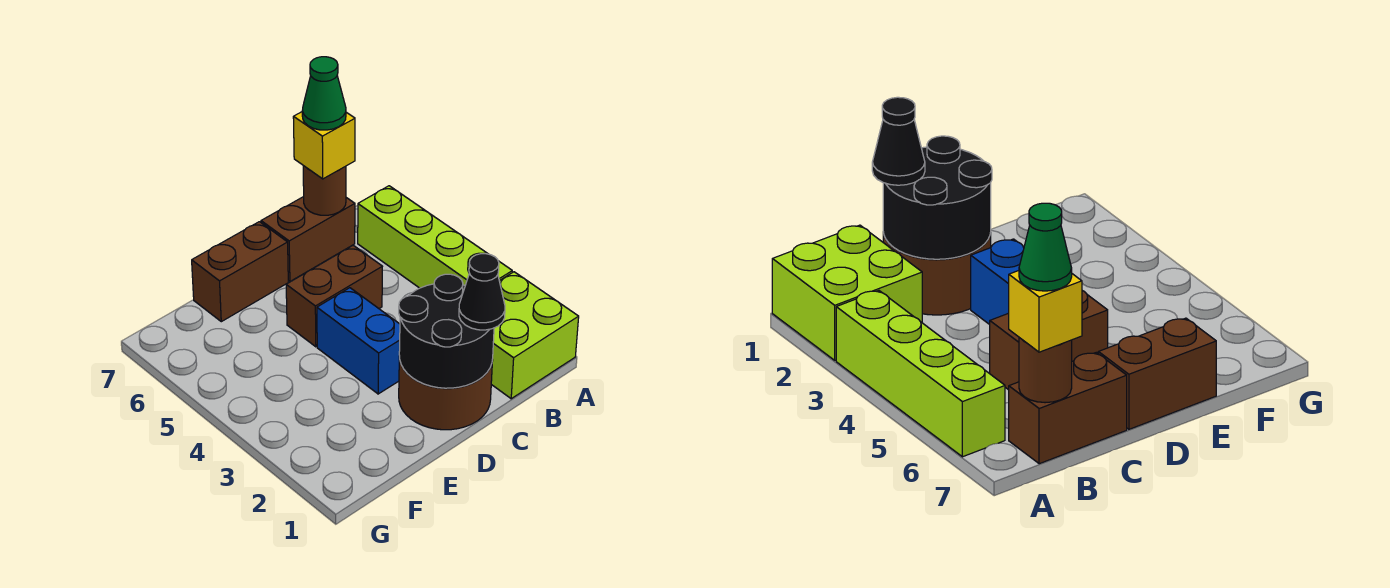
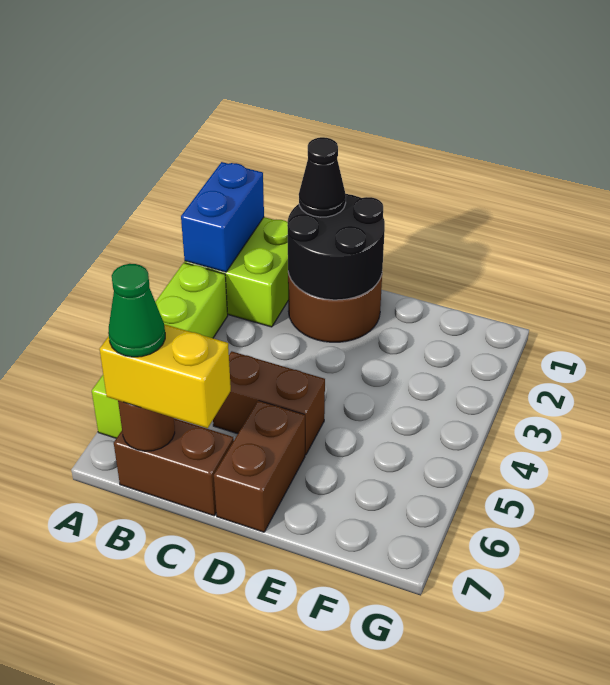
yellow brick B7 level 3 -> yellow brick B7:C7 level 3
blue brick D3:D4 level 1 -> blue brick A1:A2 level 2
brown brick D7:E7 level 1 -> brown brick D6:D7 level 1

